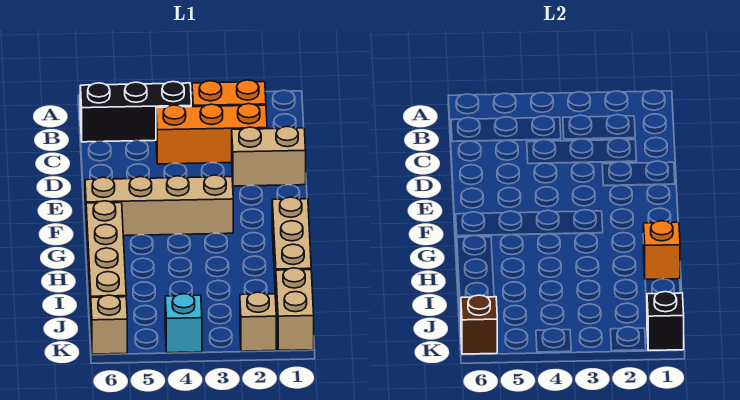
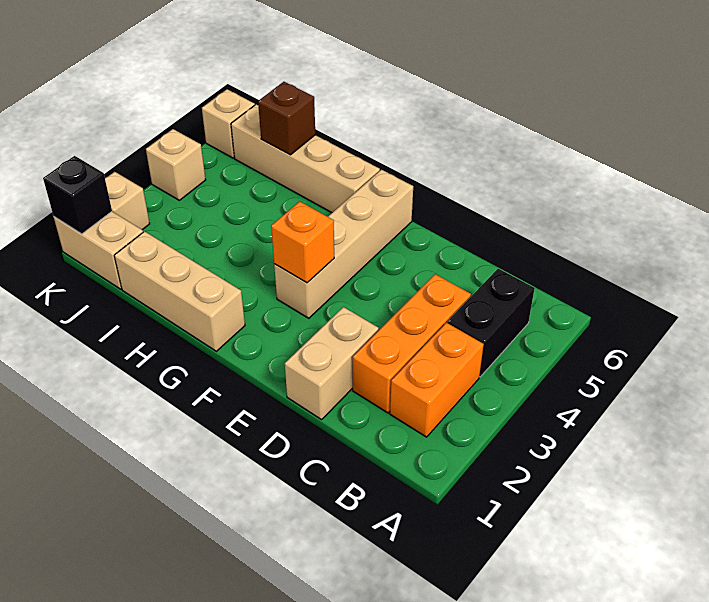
black brick B4:B6 level 1 -> black brick B4:B5 level 1
orange brick H1 level 2 -> orange brick F3 level 2
cyan brick K4 level 1 -> tan brick K4 level 1
brown brick K6 level 2 -> brown brick I6 level 2

